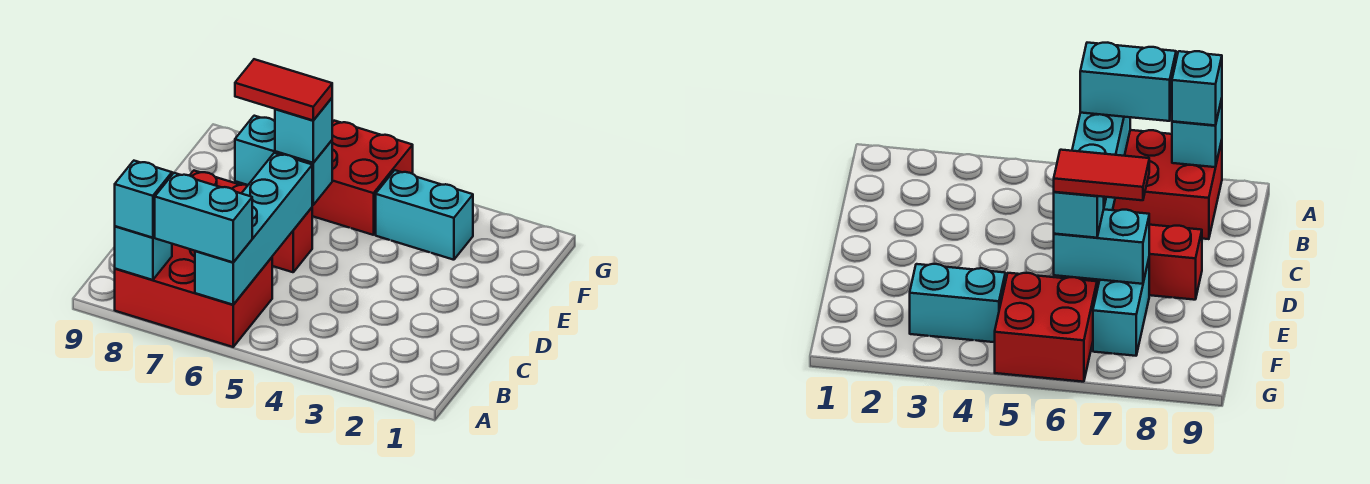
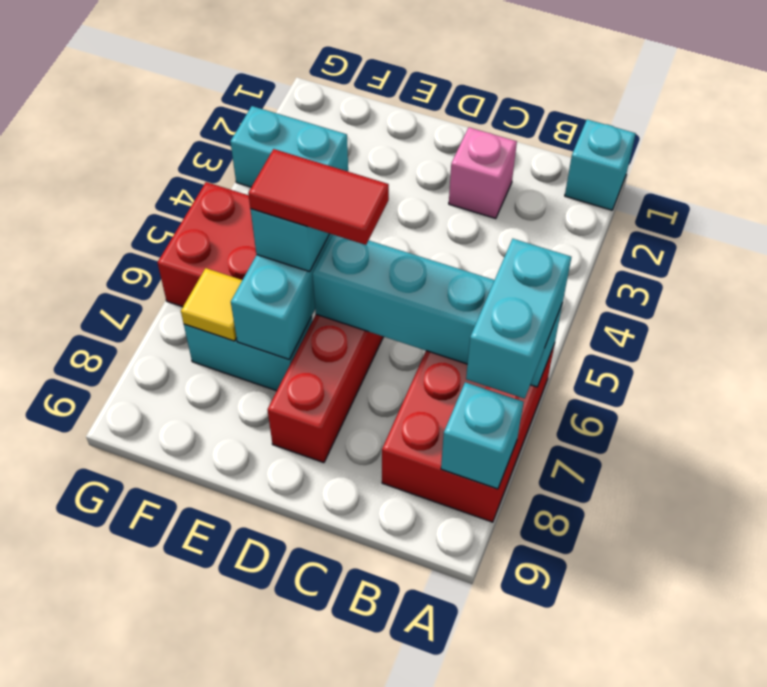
cyan brick A8 level 3 -> cyan brick A1 level 1
none -> pink brick C2 level 1
red tile E6:E7 level 4 -> red tile D6:E6 level 4
cyan brick F3:F4 level 1 -> cyan brick F3:G3 level 1
none -> yellow tile F7 level 2

